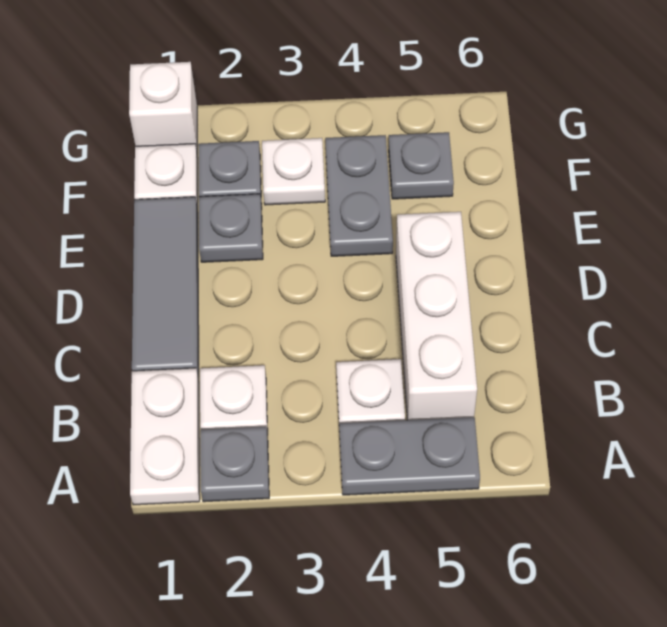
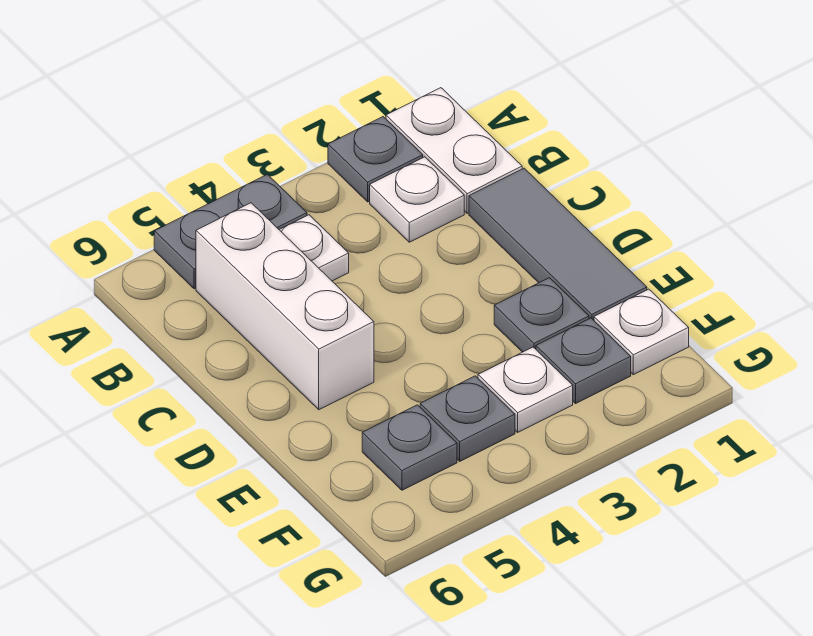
grey plate E4:F4 level 1 -> grey plate F4 level 1
white brick G1 level 1 -> none

